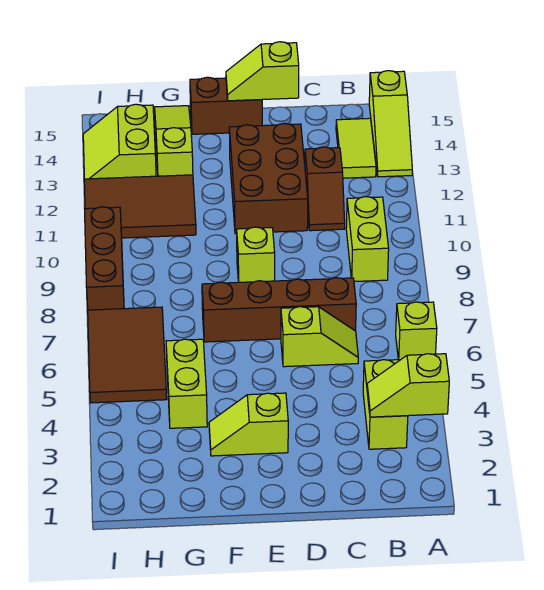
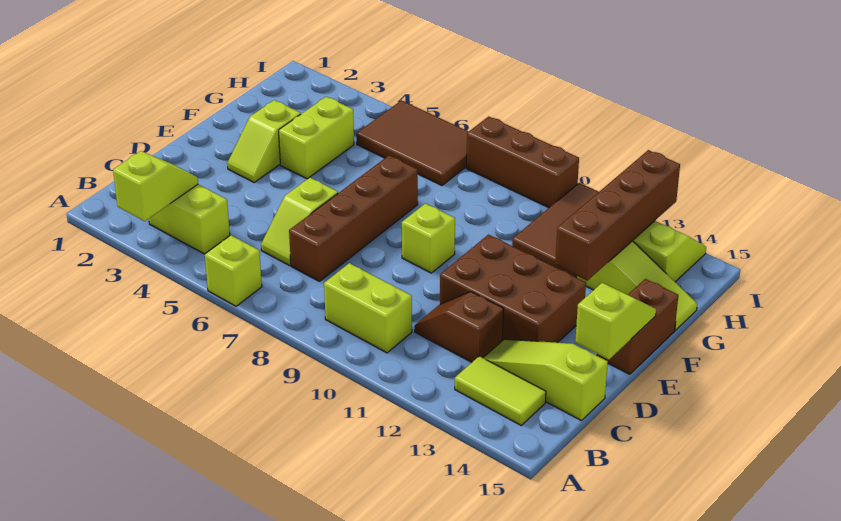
lime slope A13:A15 level 1 top 15 -> lime slope C13:C15 level 1 top 15
lime slope E3:F3 level 1 top E -> lime slope E3:F3 level 1 top F
none -> brown brick F13:I13 level 2
lime brick G4:G5 level 1 -> lime brick F4:G4 level 1

